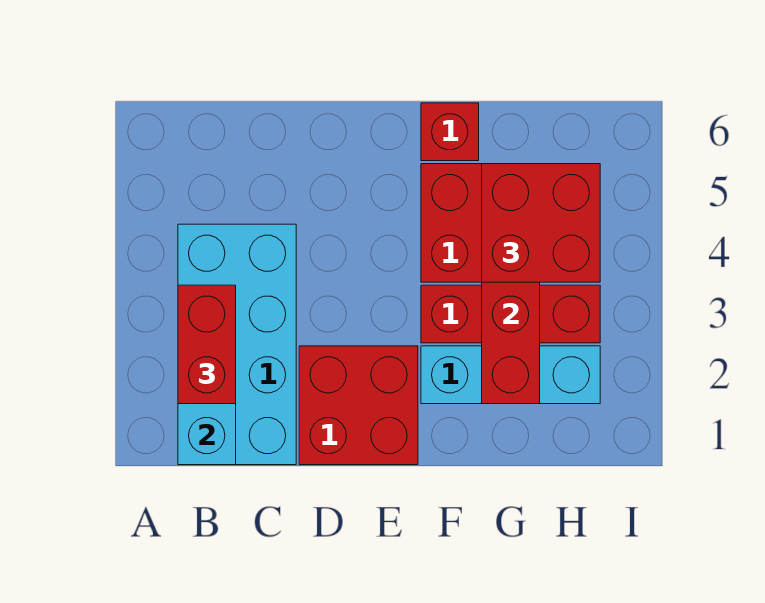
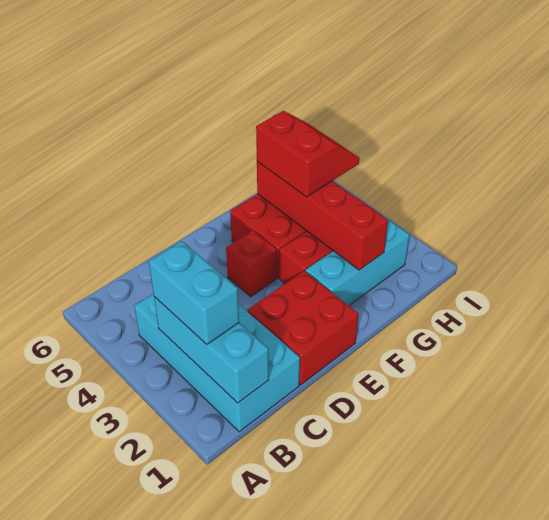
red brick B2:B3 level 3 -> cyan brick B2:B3 level 3
red brick F6 level 1 -> red brick E4 level 1
red brick G4:H5 level 3 -> red slope G4:H5 level 3 top G

